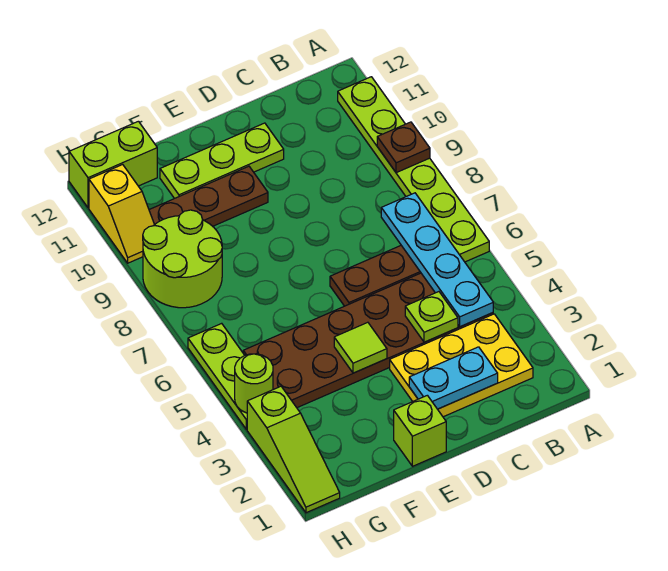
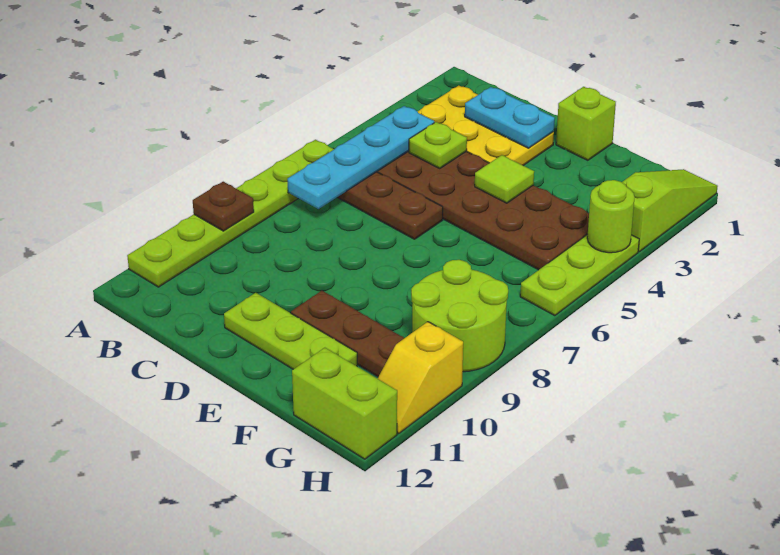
yellow slope H10:H11 level 1 top 11 -> yellow slope H10:H11 level 1 top 10

